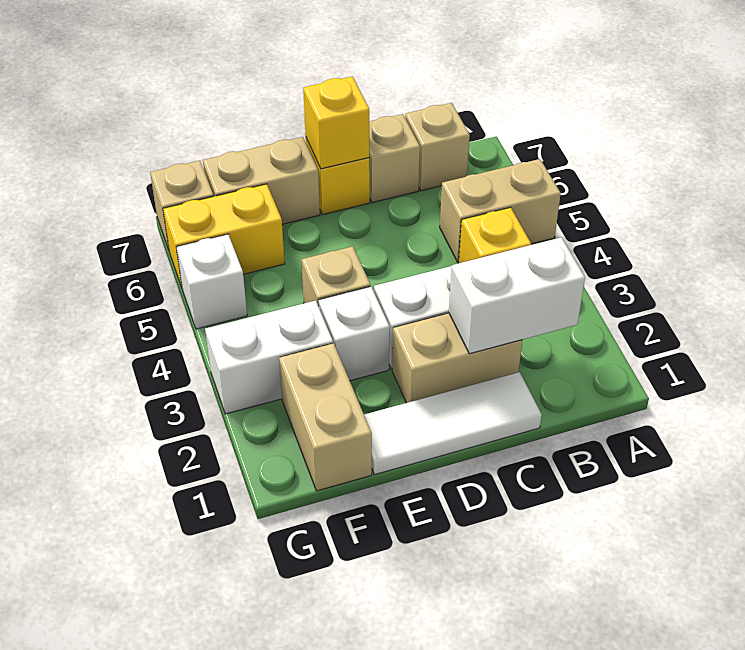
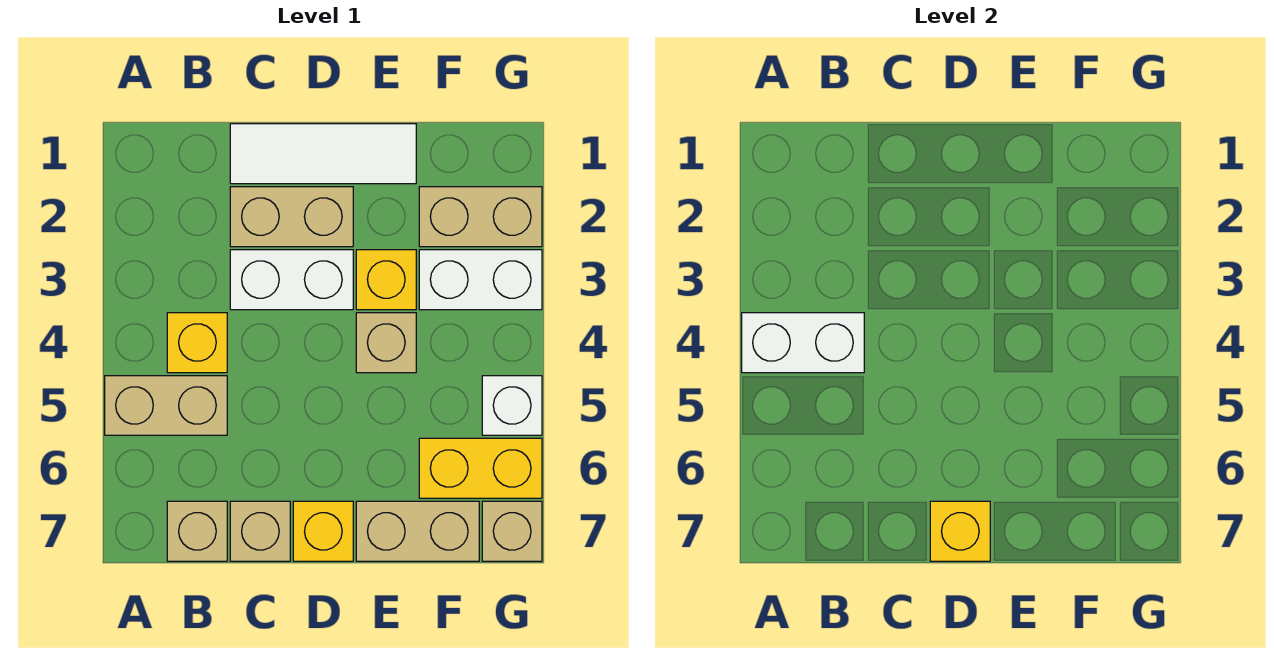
white brick B2:C2 level 2 -> white brick A4:B4 level 2
white brick E3 level 1 -> yellow brick E3 level 1
tan brick F1:F2 level 1 -> tan brick F2:G2 level 1

